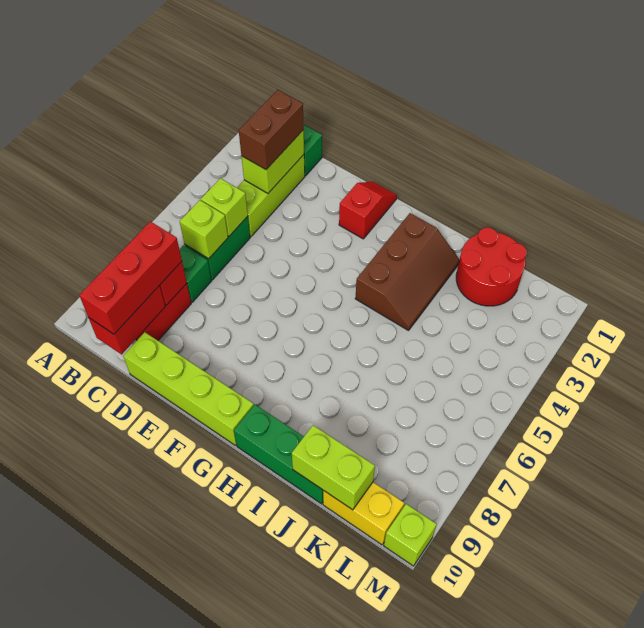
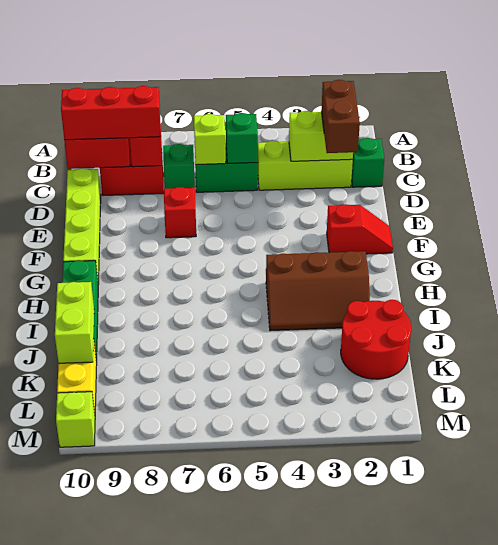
brown brick C2:C3 level 3 -> brown brick C2:D2 level 3
lime brick C5 level 2 -> green brick C5 level 2
none -> red brick E7 level 1

